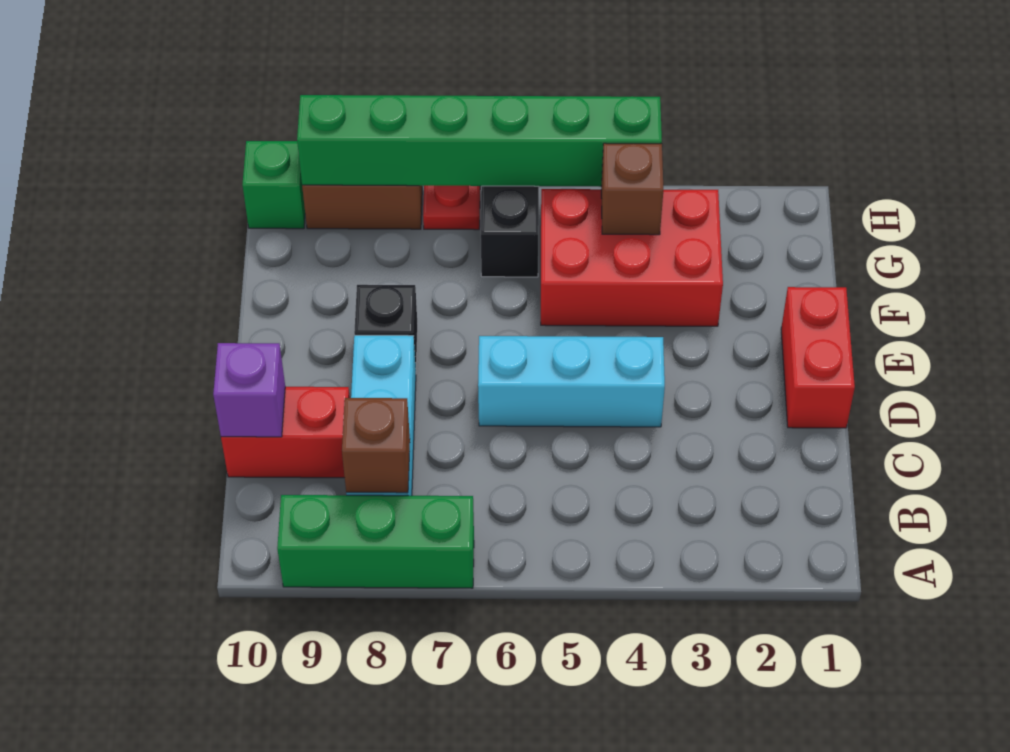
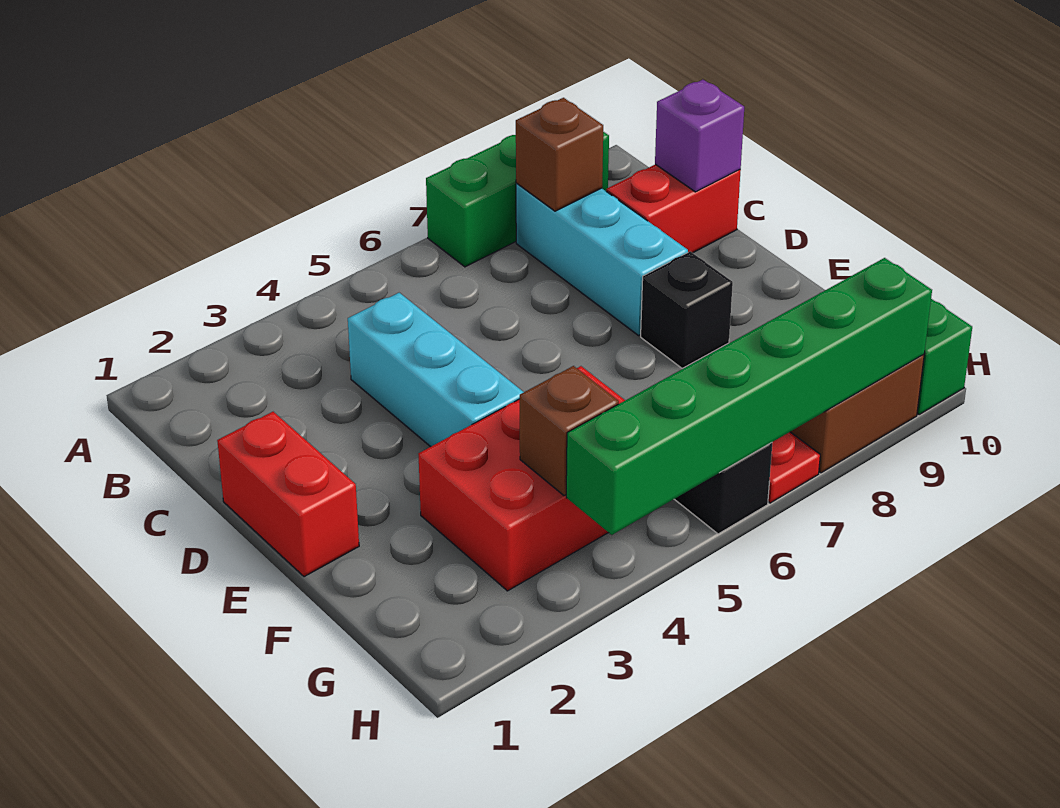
cyan brick D4:D6 level 1 -> cyan brick C4:E4 level 1

